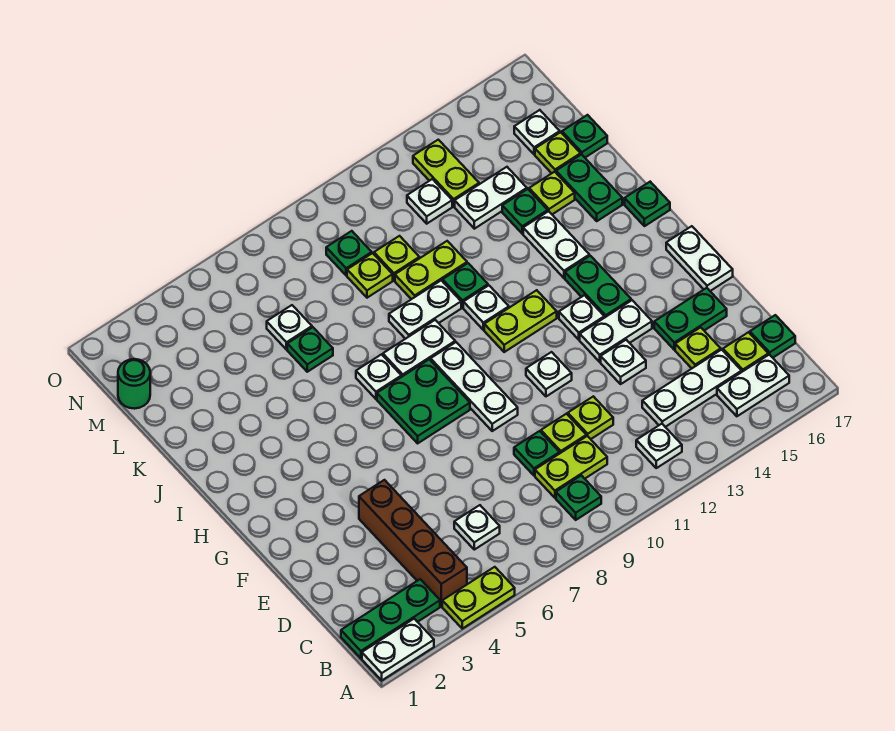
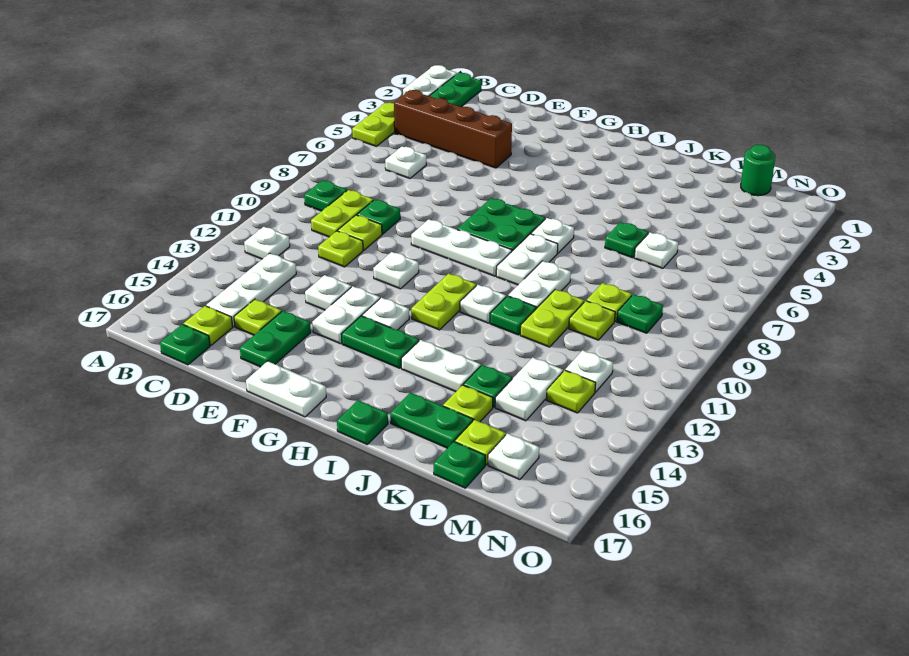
white plate B15:B16 level 1 -> none
lime plate M13:N13 level 1 -> lime plate M13 level 1

